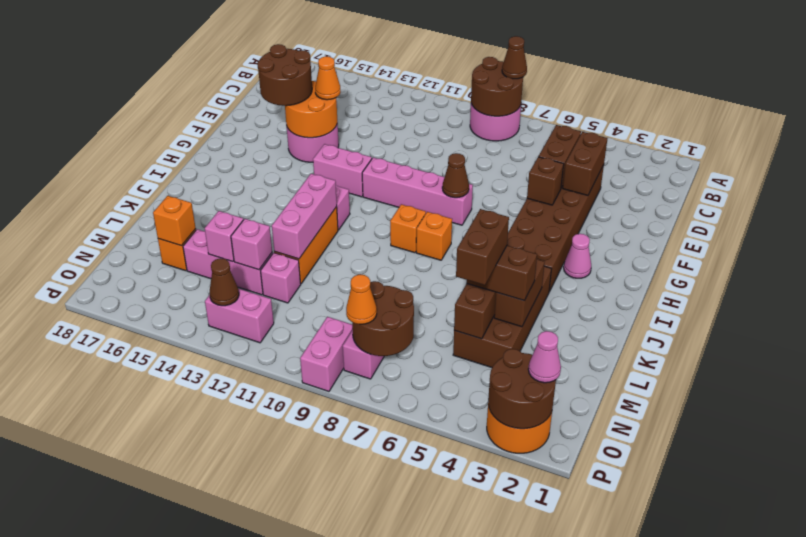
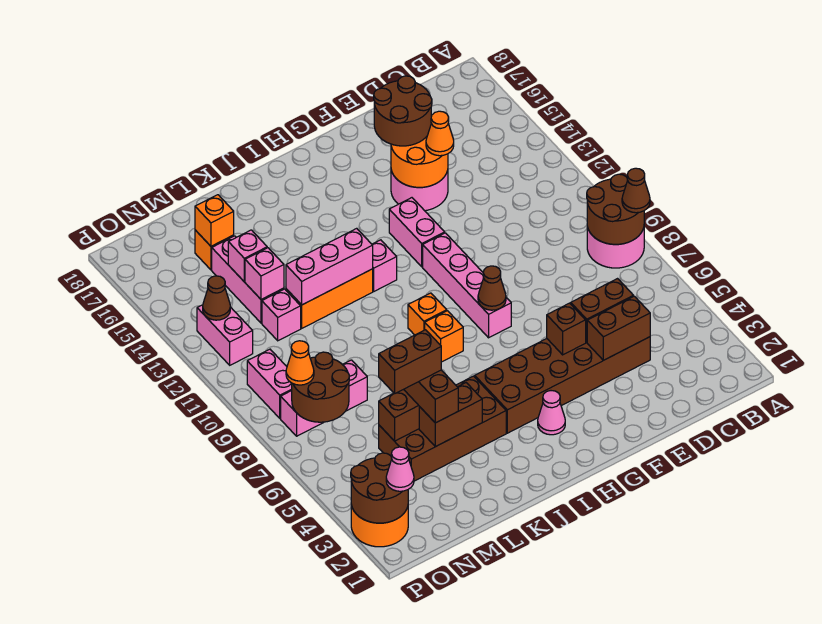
pink brick O9:P9 level 1 -> pink brick O9:O10 level 1

